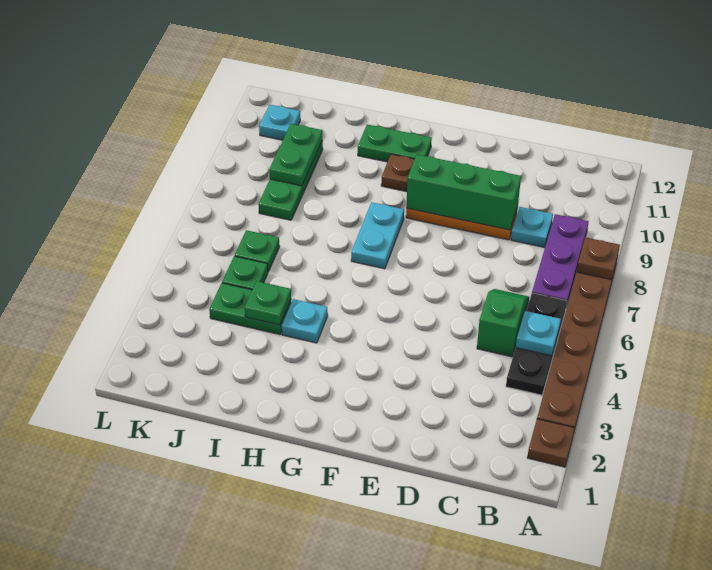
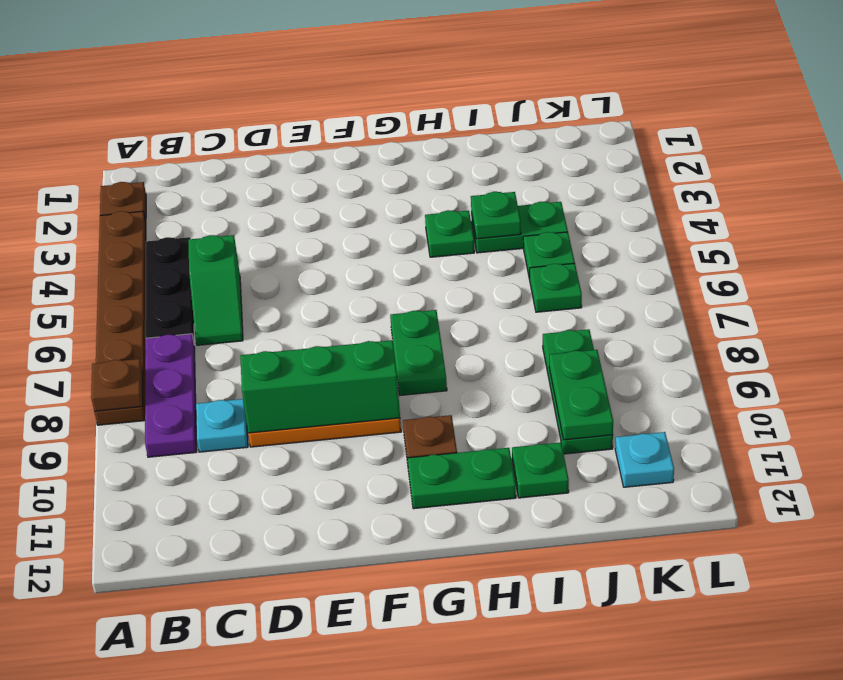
cyan plate B5 level 2 -> none
cyan plate G7:G8 level 1 -> green plate G7:G8 level 1
cyan plate H4 level 1 -> green plate H4 level 1
none -> green plate I11 level 1

